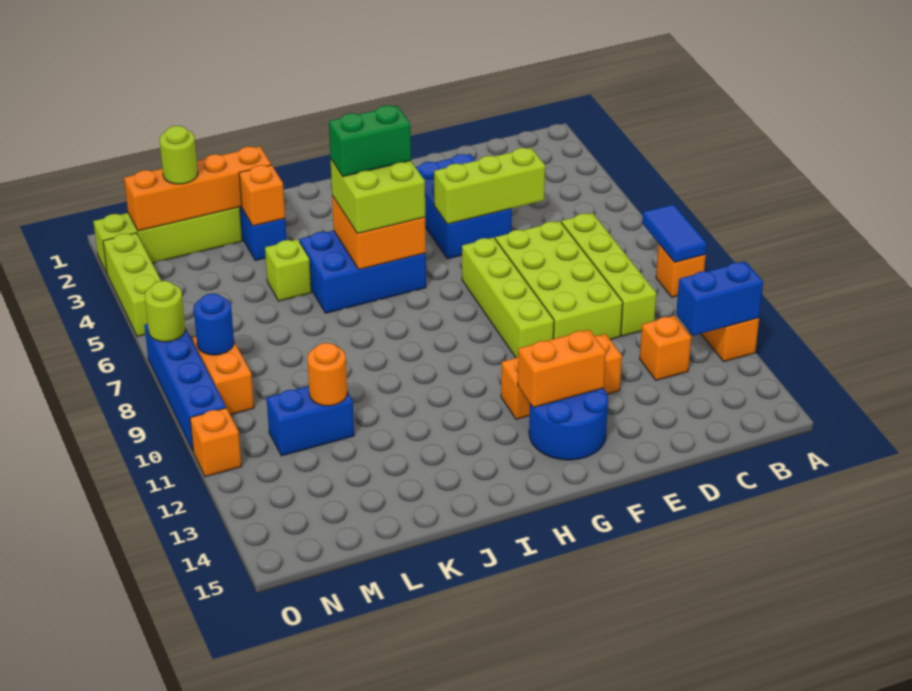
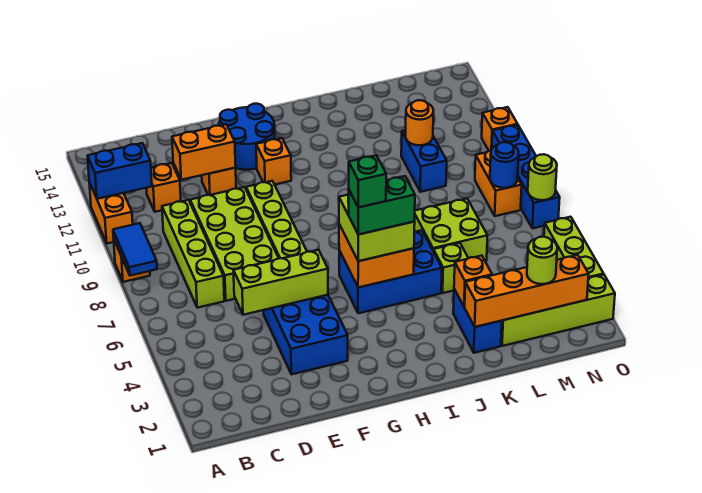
orange brick F13:G13 level 2 -> orange brick D12:E12 level 2
none -> green brick H5 level 5
none -> lime brick K6:L7 level 1
blue brick L11:M11 level 1 -> blue brick L10:L11 level 1

